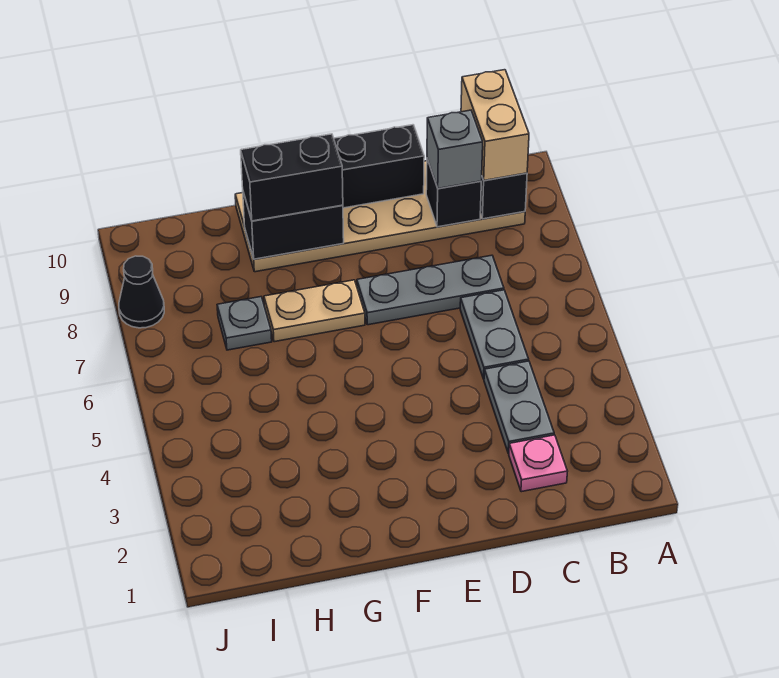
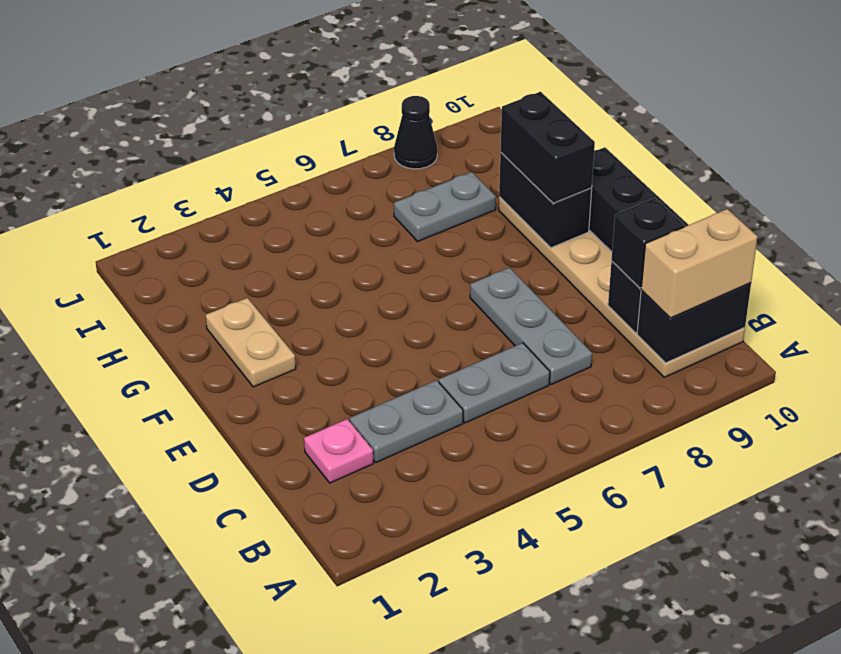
grey brick C9 level 3 -> black brick C9 level 3
tan plate F7:G7 level 1 -> tan plate F2:G2 level 1
grey plate H7 level 1 -> grey plate H7:H8 level 1

